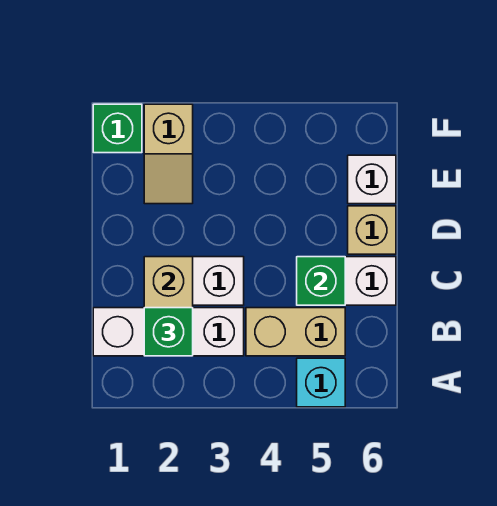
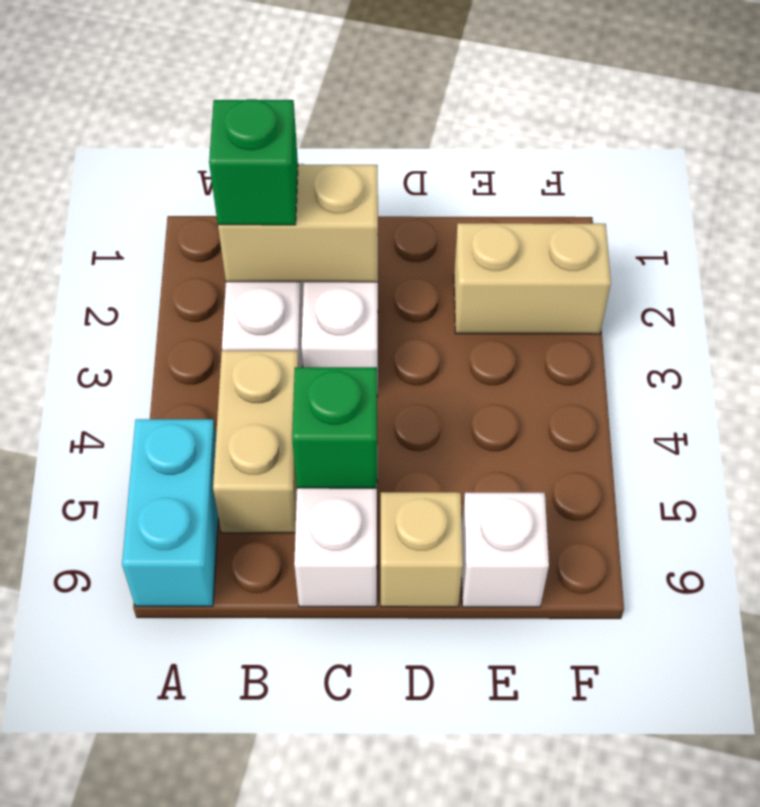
cyan brick A5 level 1 -> cyan brick A5:A6 level 1
tan slope E2:F2 level 1 top F -> tan brick E2:F2 level 1
green brick F1 level 1 -> none

